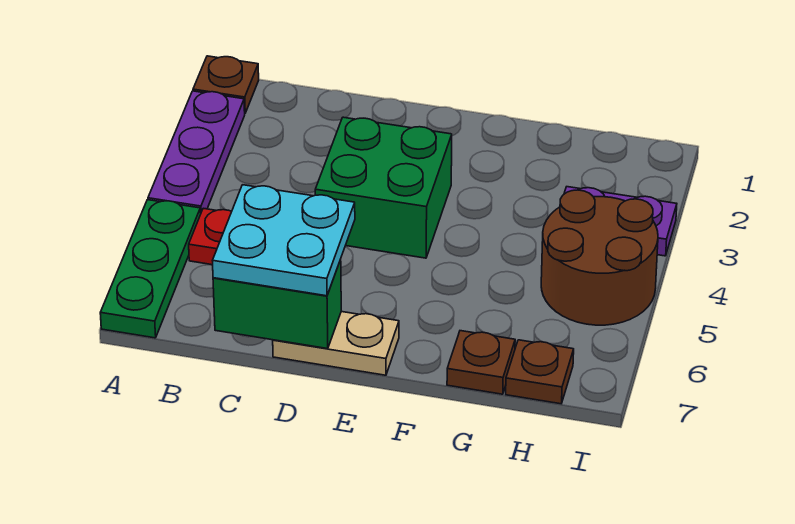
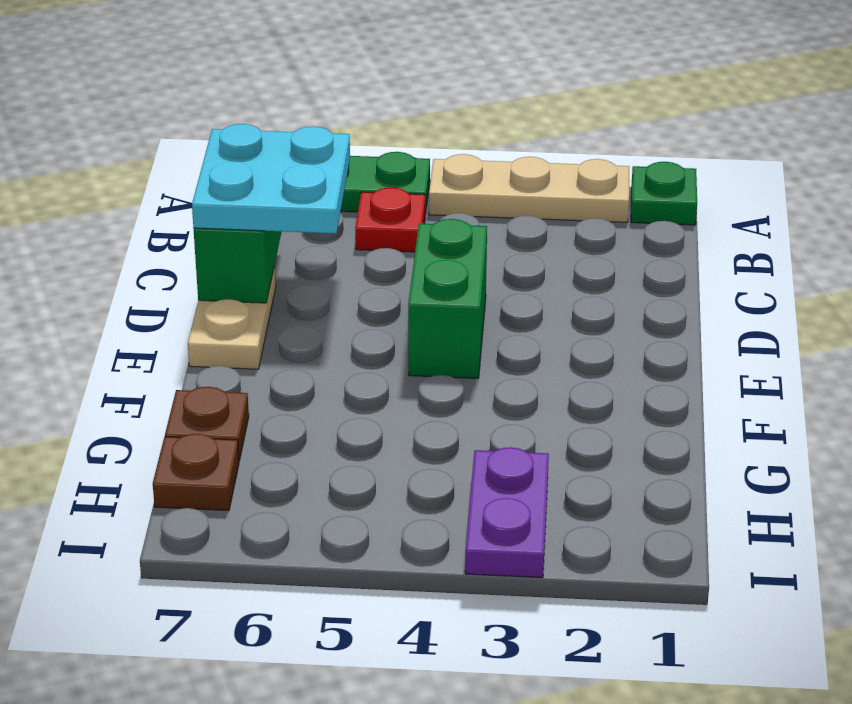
brown plate A1 level 1 -> green plate A1 level 1
purple plate A2:A4 level 1 -> tan plate A2:A4 level 1
green brick D3:E4 level 1 -> green brick D4:E4 level 1
brown round brick H4:I5 level 1 -> none

